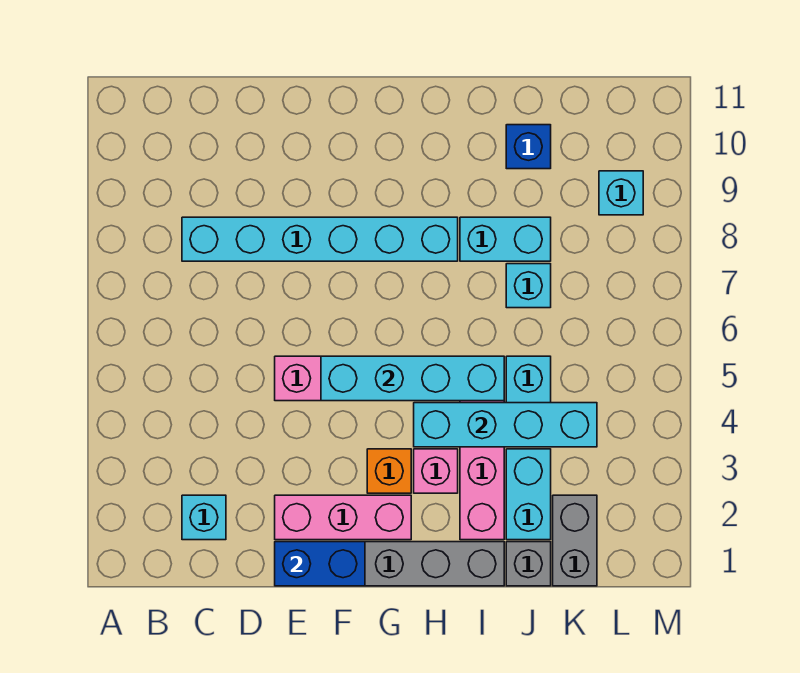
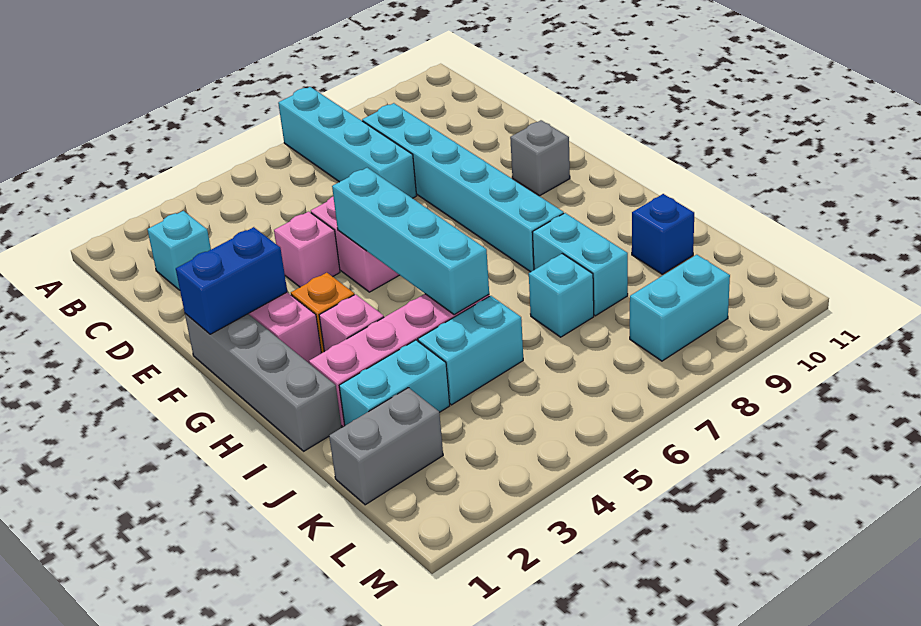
blue brick E1:F1 level 2 -> blue brick F1:F2 level 2
none -> pink brick E4 level 1
cyan brick H4:K4 level 2 -> cyan brick A7:D7 level 1
grey brick J1 level 1 -> grey brick F10 level 1
cyan brick L9 level 1 -> cyan brick L8:L9 level 1

